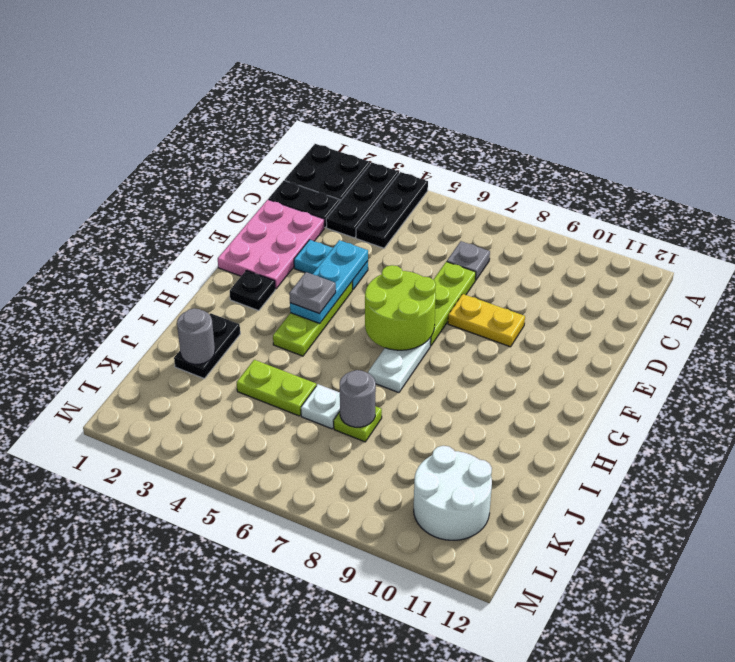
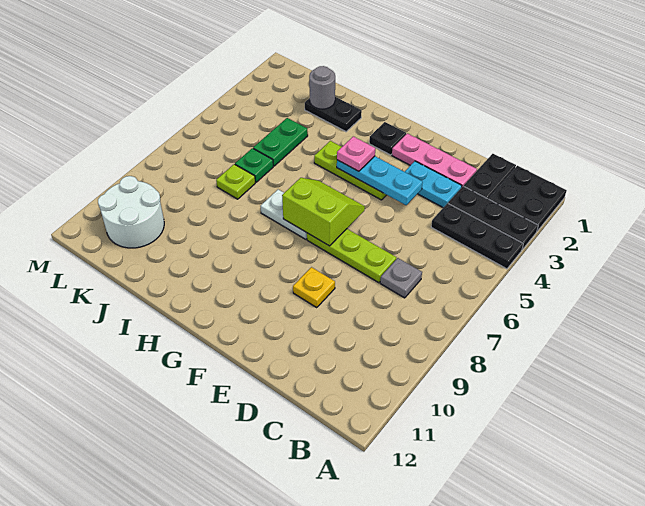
pink plate D1:F2 level 1 -> pink plate D2:F2 level 1
cyan plate E3:E4 level 1 -> cyan plate D3:E3 level 1
yellow plate E8:E9 level 1 -> yellow plate E9 level 1
lime round brick F6:G7 level 2 -> lime slope F6:G7 level 2 top 7
grey plate G4 level 3 -> pink plate G4 level 3
lime plate J4:J5 level 1 -> green plate J4:J5 level 1
white plate J6 level 1 -> green plate J6 level 1
grey round brick J7 level 2 -> none

